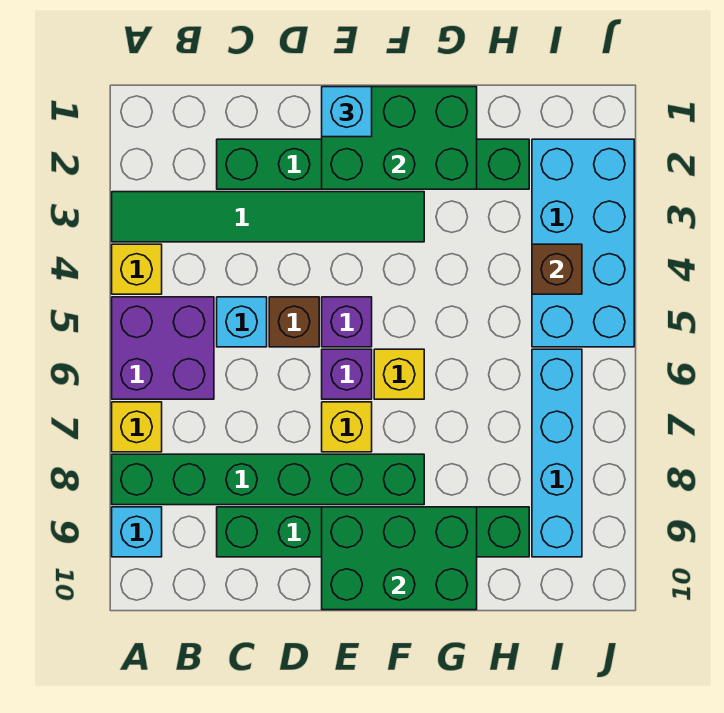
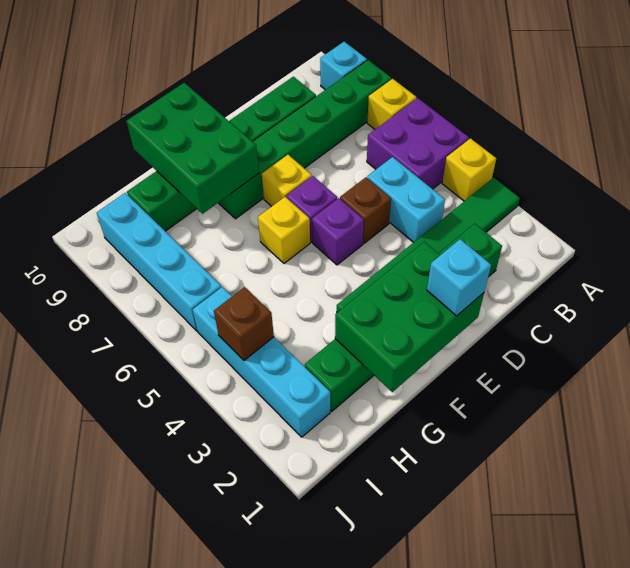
cyan brick C5 level 1 -> cyan brick C4:C5 level 1
green brick E9:G10 level 2 -> green brick F8:G10 level 2
cyan brick I2:J5 level 1 -> cyan brick I2:I5 level 1

